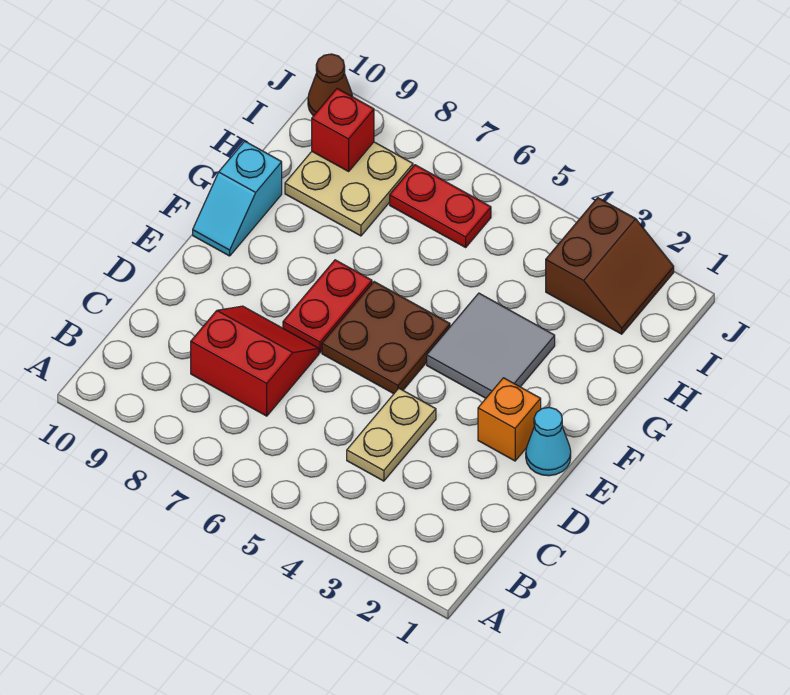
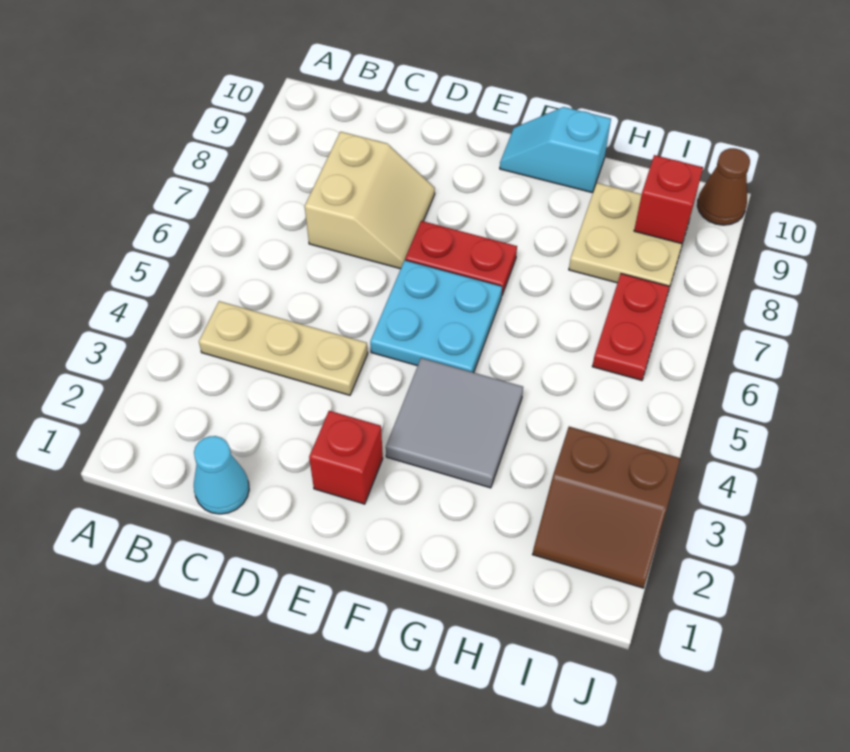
tan plate C4:D4 level 1 -> tan plate B4:D4 level 1
red slope C7:D8 level 1 top C -> tan slope C7:D8 level 1 top C
cyan cone E1 level 1 -> cyan cone C1 level 1
orange brick E2 level 1 -> red brick E2 level 1
brown plate E5:F6 level 1 -> cyan plate E5:F6 level 1

